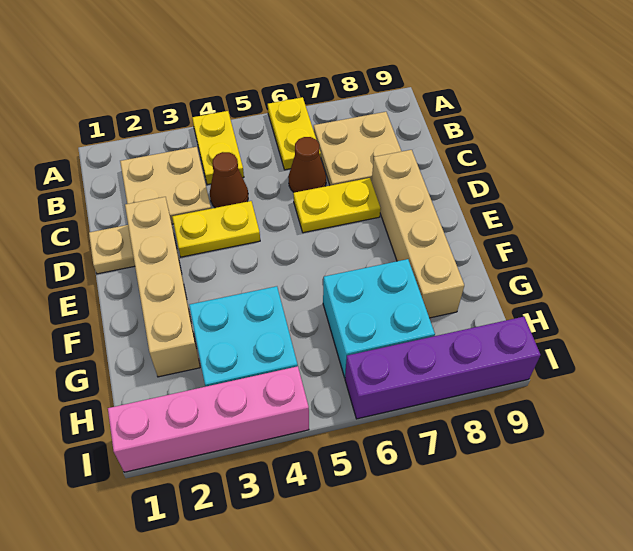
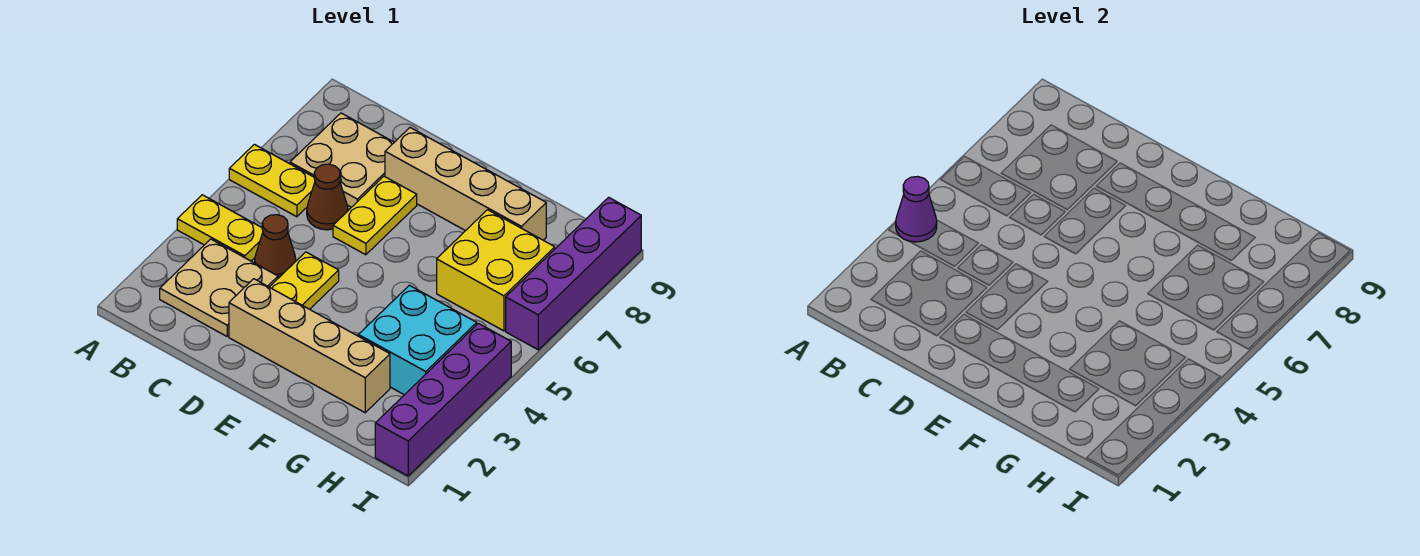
none -> purple cone A4 level 2
tan plate D1 level 1 -> none
cyan brick G6:H7 level 1 -> yellow brick G6:H7 level 1
pink brick I1:I4 level 1 -> purple brick I1:I4 level 1

